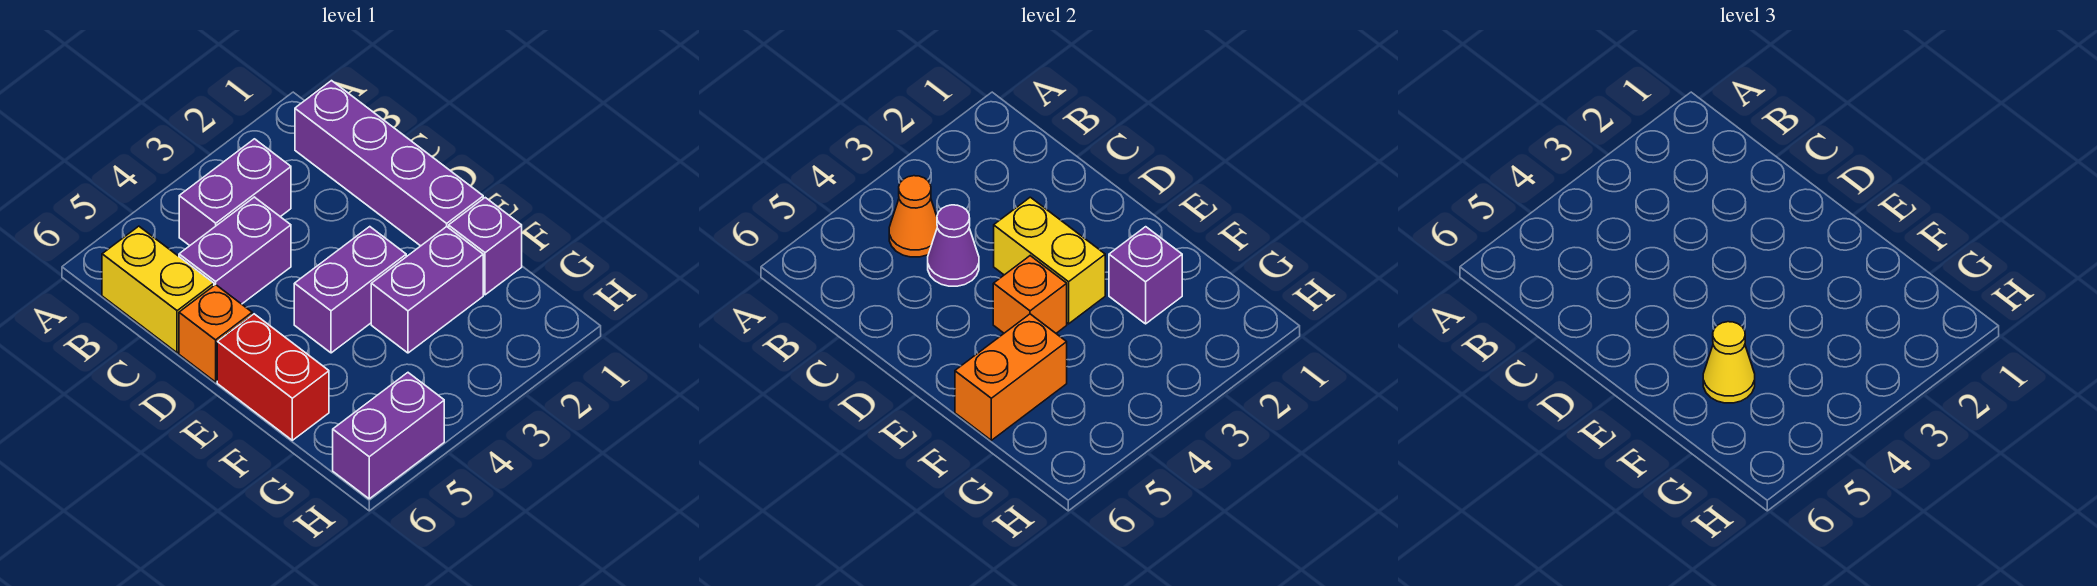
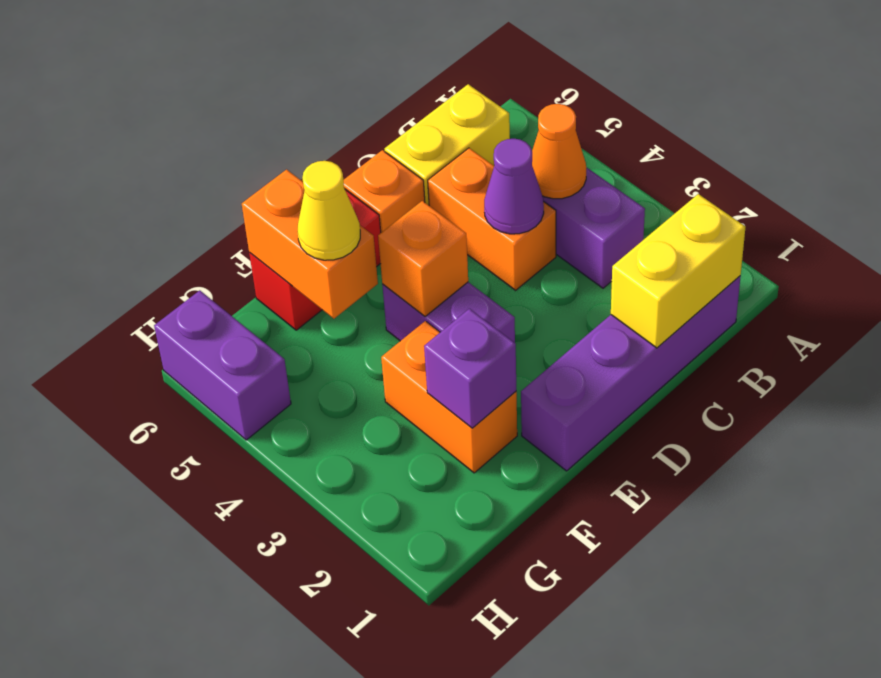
purple brick C4:C5 level 1 -> orange brick C4:C5 level 1
yellow brick D3:E3 level 2 -> yellow brick B1:C1 level 2
purple brick F1 level 1 -> none
purple brick F2:F3 level 1 -> orange brick F2:F3 level 1

